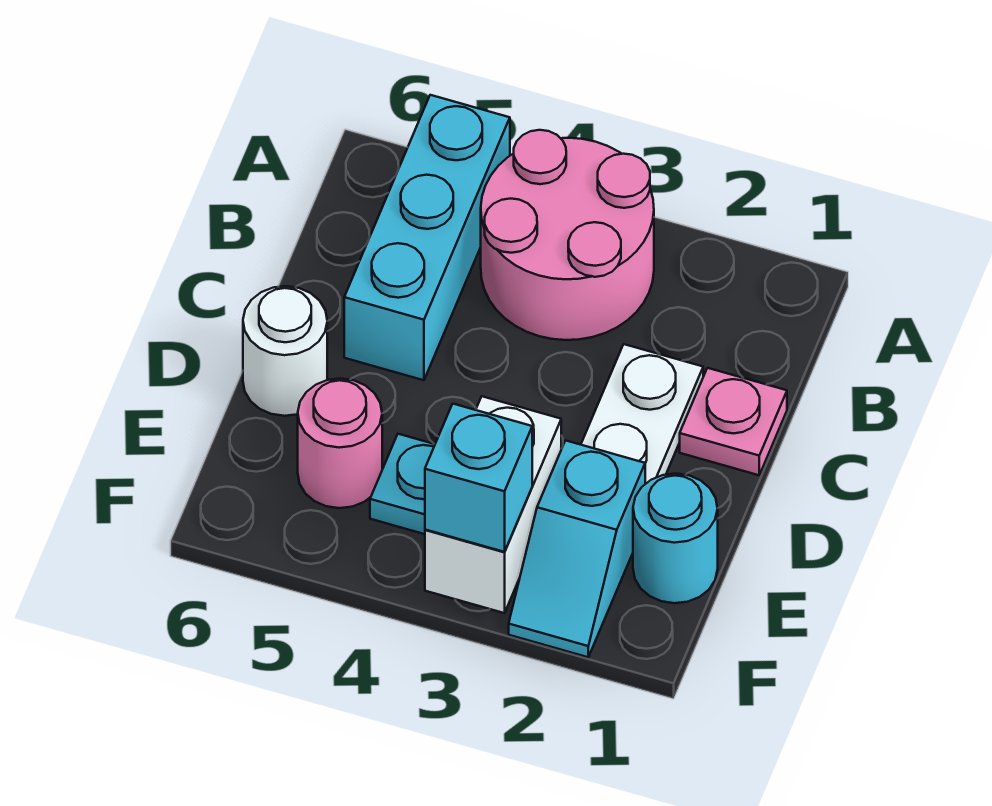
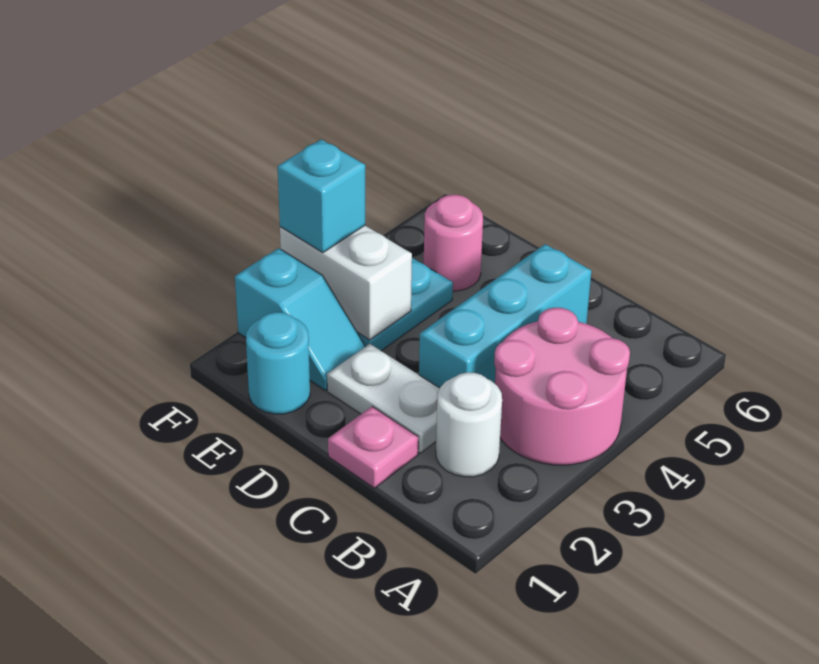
cyan brick A5:C5 level 1 -> cyan brick C3:C5 level 1
white round brick D6 level 1 -> white round brick B2 level 1
cyan slope E2:F2 level 1 top E -> cyan slope E2:F2 level 1 top F

